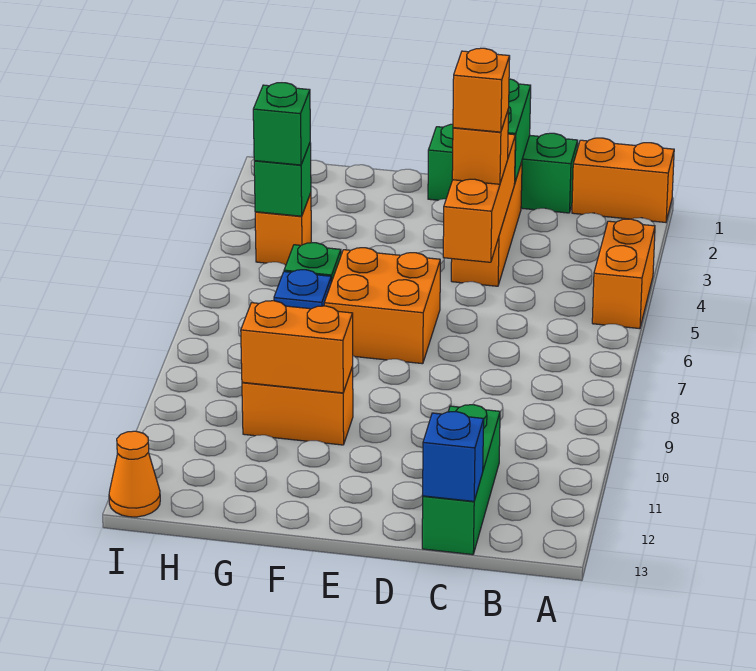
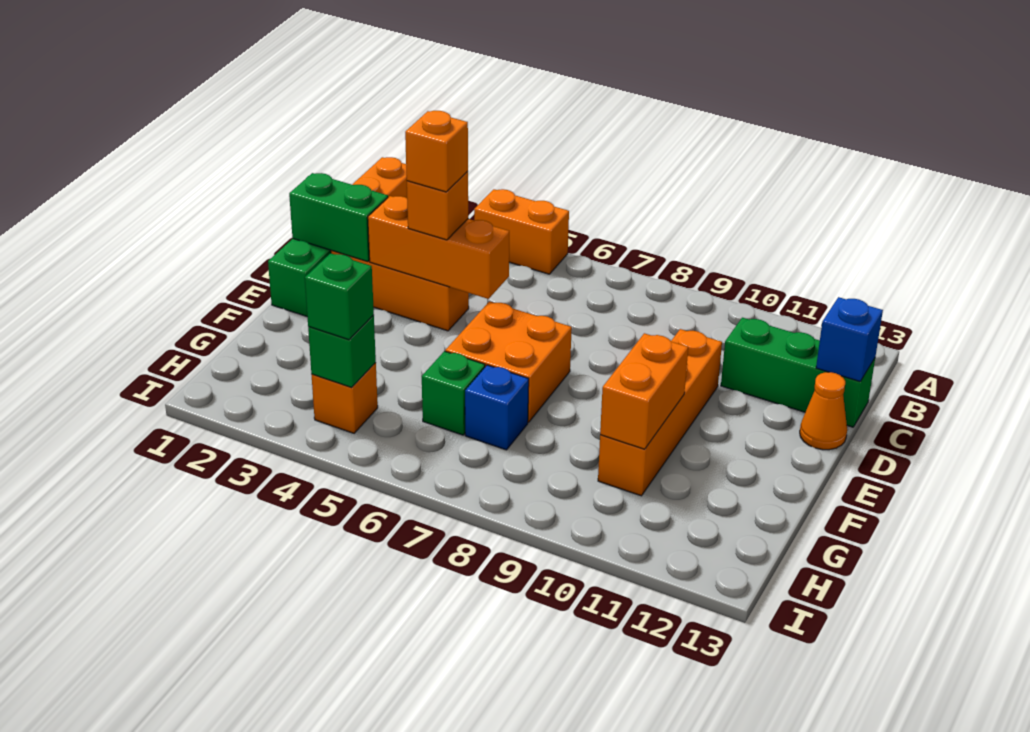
orange brick F10:G10 level 1 -> orange brick D10:G10 level 1
orange cone I13 level 1 -> orange cone D13 level 1

